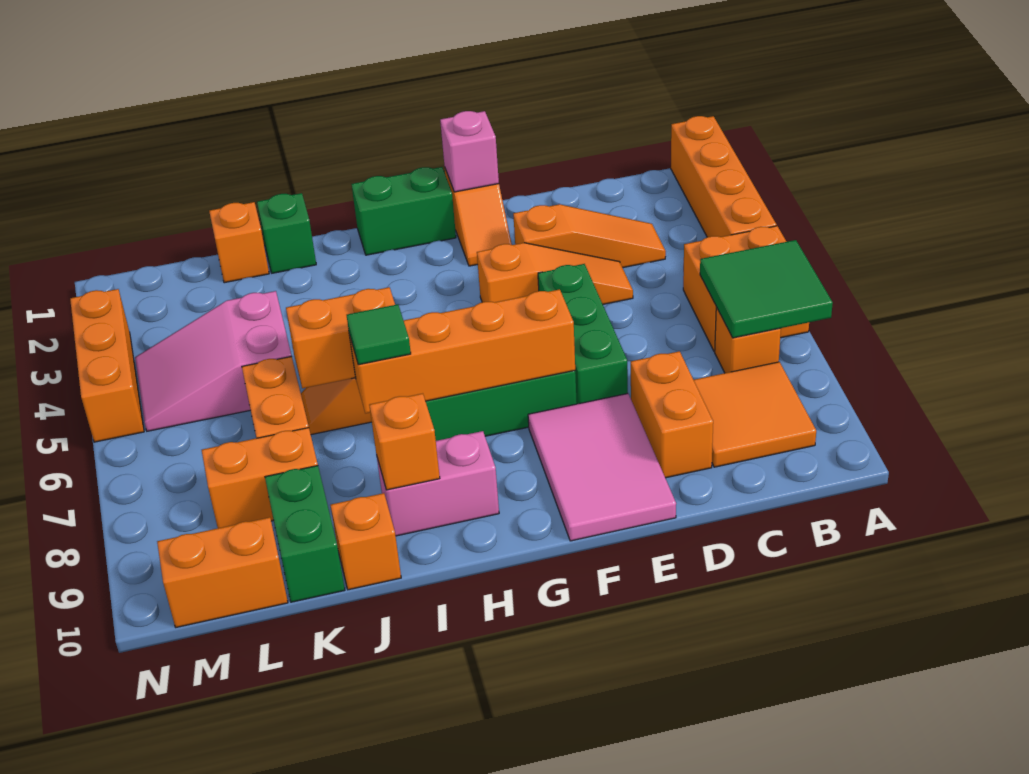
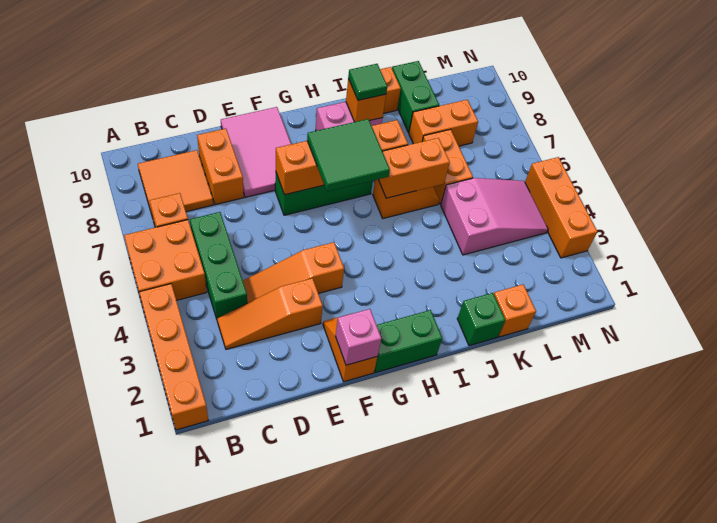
green tile A6:B7 level 2 -> green tile G6:H7 level 3
green brick E5:E7 level 1 -> green brick C4:C6 level 1
green tile I7 level 3 -> green tile I9 level 3
orange brick L10:M10 level 1 -> none

